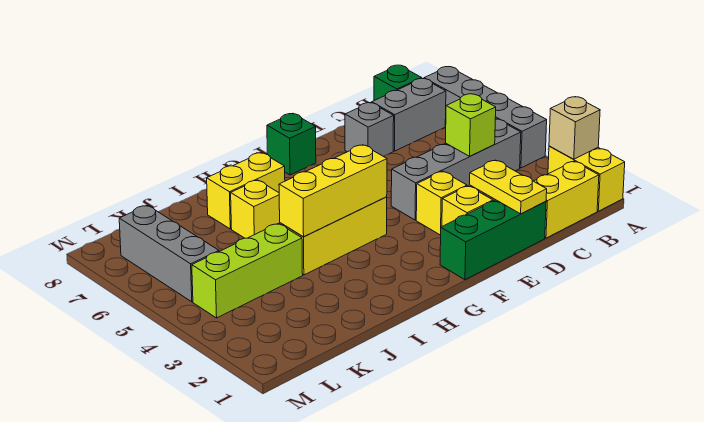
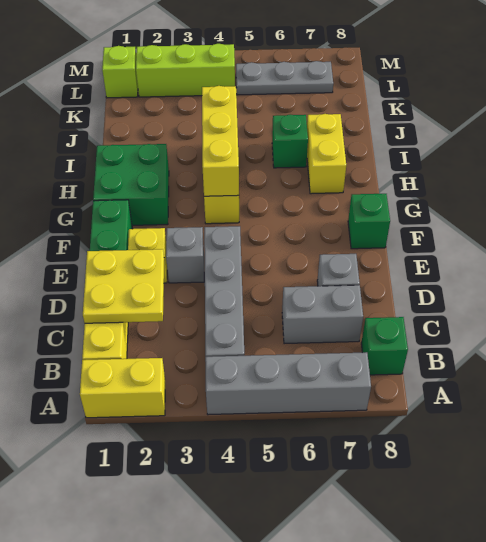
tan brick A2 level 2 -> none
grey brick B7:C7 level 1 -> grey brick C6:C7 level 1
lime brick C4 level 2 -> lime brick L1 level 1
yellow plate D1:D2 level 2 -> yellow plate C1:D2 level 2
yellow brick E3 level 1 -> grey brick E3 level 1
none -> green brick G1:H2 level 1
yellow brick I6 level 1 -> green brick I6 level 1
lime brick J4:L4 level 1 -> lime brick L2:L4 level 1
grey brick L5:L7 level 1 -> grey plate L5:L7 level 1

